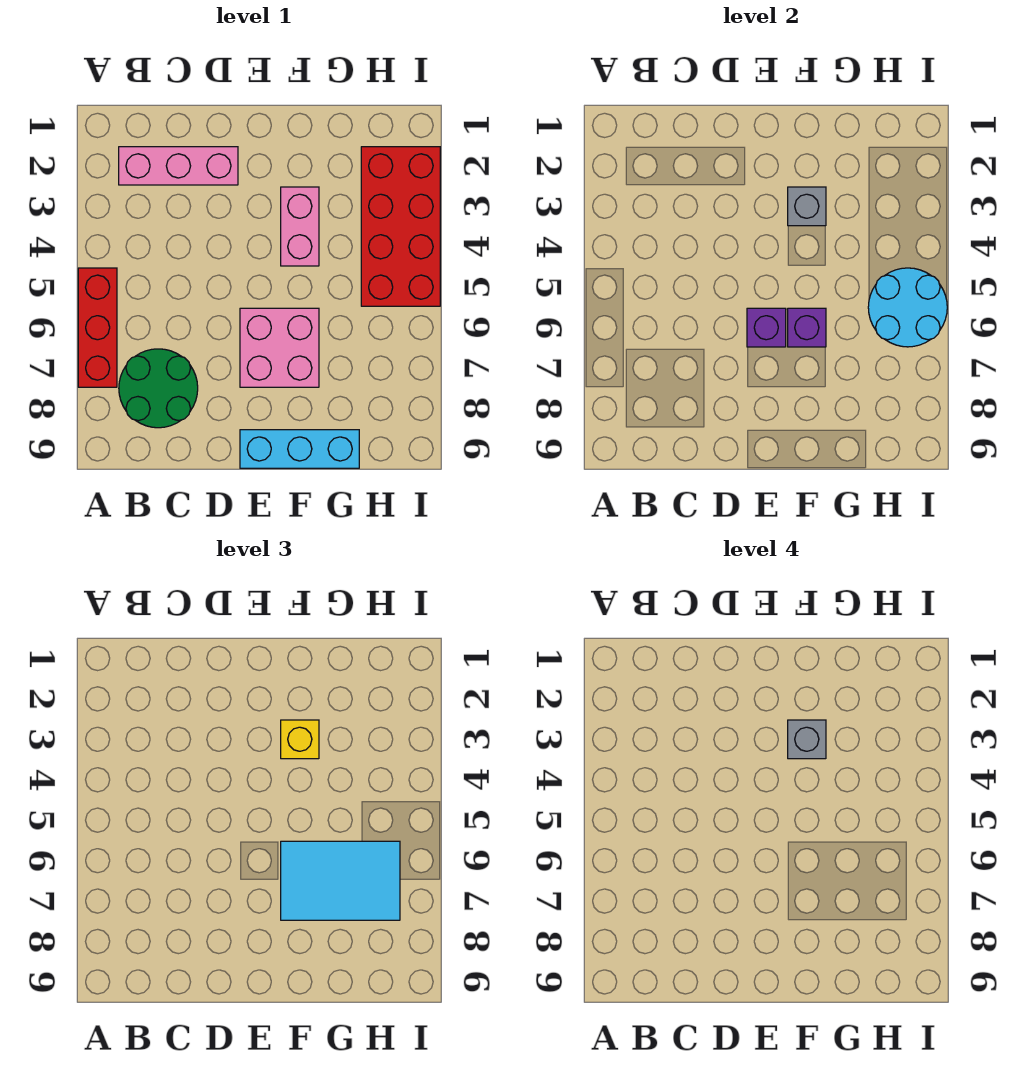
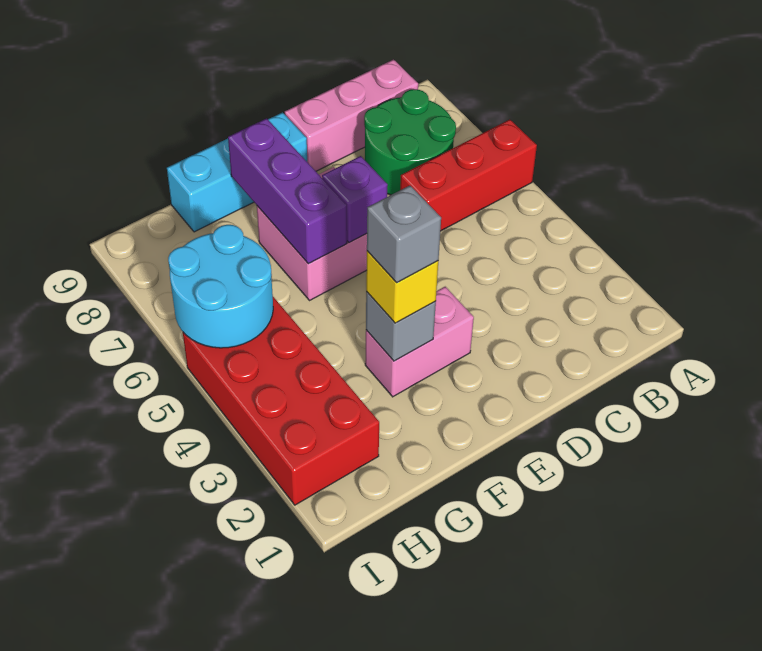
red brick A5:A7 level 1 -> red brick A6:C6 level 1
pink brick B2:D2 level 1 -> pink brick B9:D9 level 1
pink brick F3:F4 level 1 -> pink brick E3:F3 level 1
purple brick F6 level 2 -> purple brick F6:F8 level 2
cyan tile F6:H7 level 3 -> none

